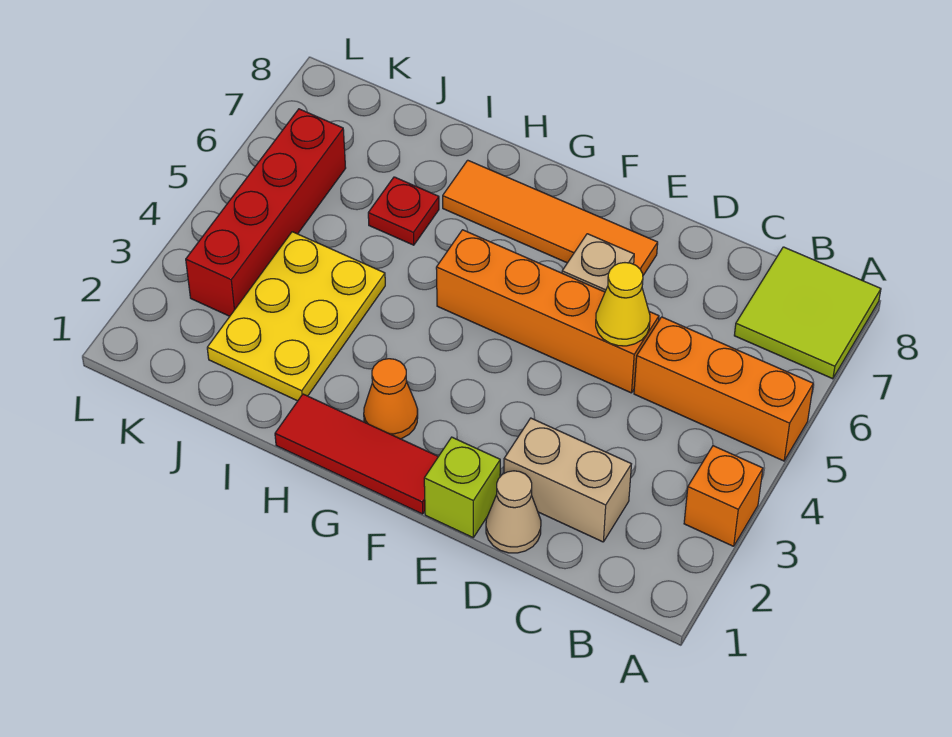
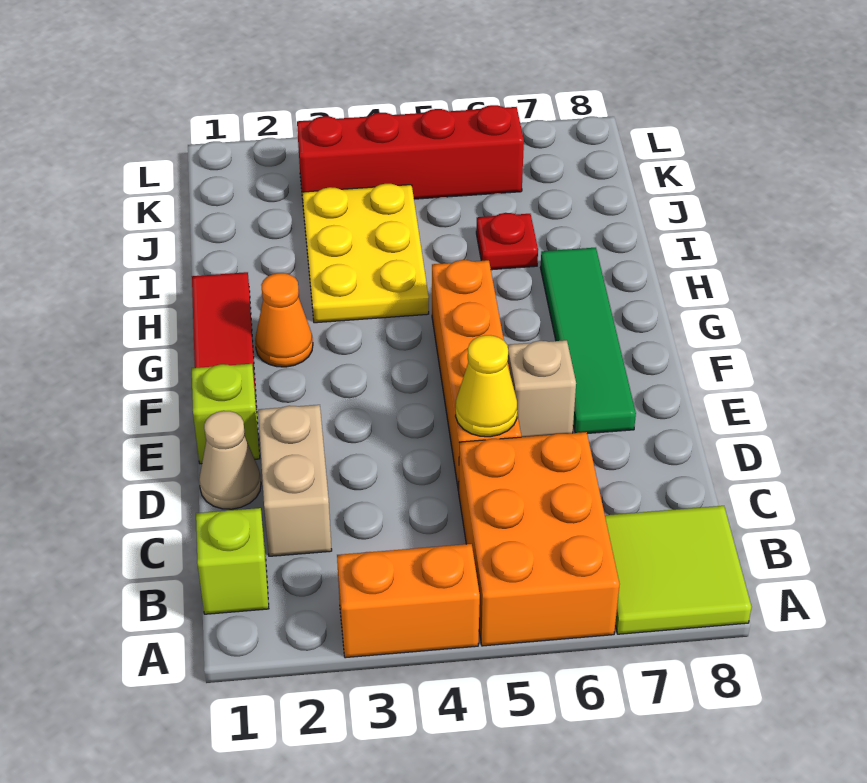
orange brick A3 level 1 -> orange brick A3:A4 level 1
orange brick A5:C5 level 1 -> orange brick A5:C6 level 1
none -> lime brick B1 level 1
orange tile E7:H7 level 1 -> green tile E7:H7 level 1
yellow plate I2:J4 level 1 -> yellow plate H3:J4 level 1

